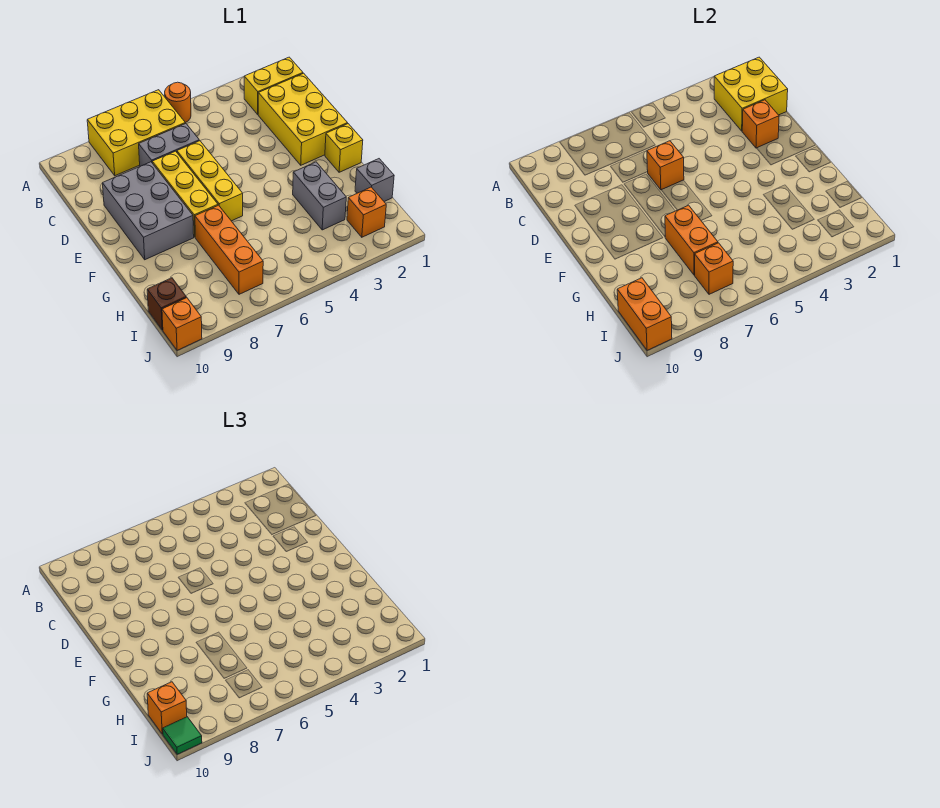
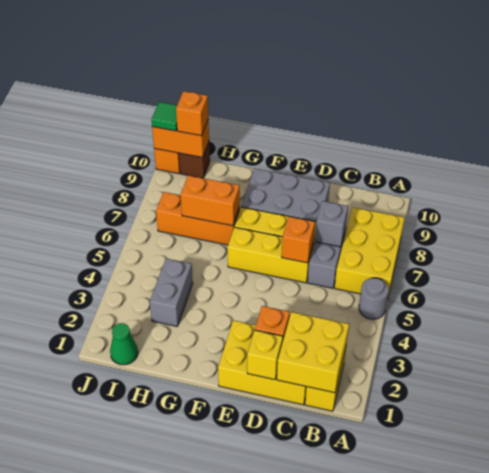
orange round brick A5 level 1 -> grey round brick A5 level 1
yellow brick F1 level 1 -> yellow brick D1 level 2
grey brick G3:H3 level 1 -> grey brick H3:H4 level 1
grey brick H1 level 1 -> grey brick C7 level 2
none -> green cone I1 level 1
orange brick I2 level 1 -> none
orange brick I7 level 2 -> none

